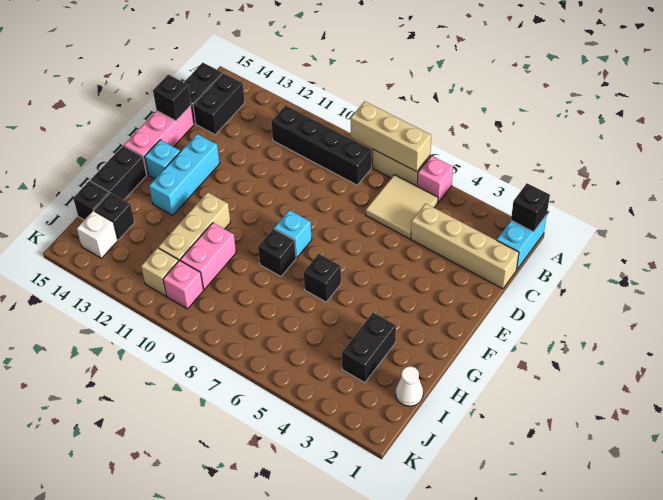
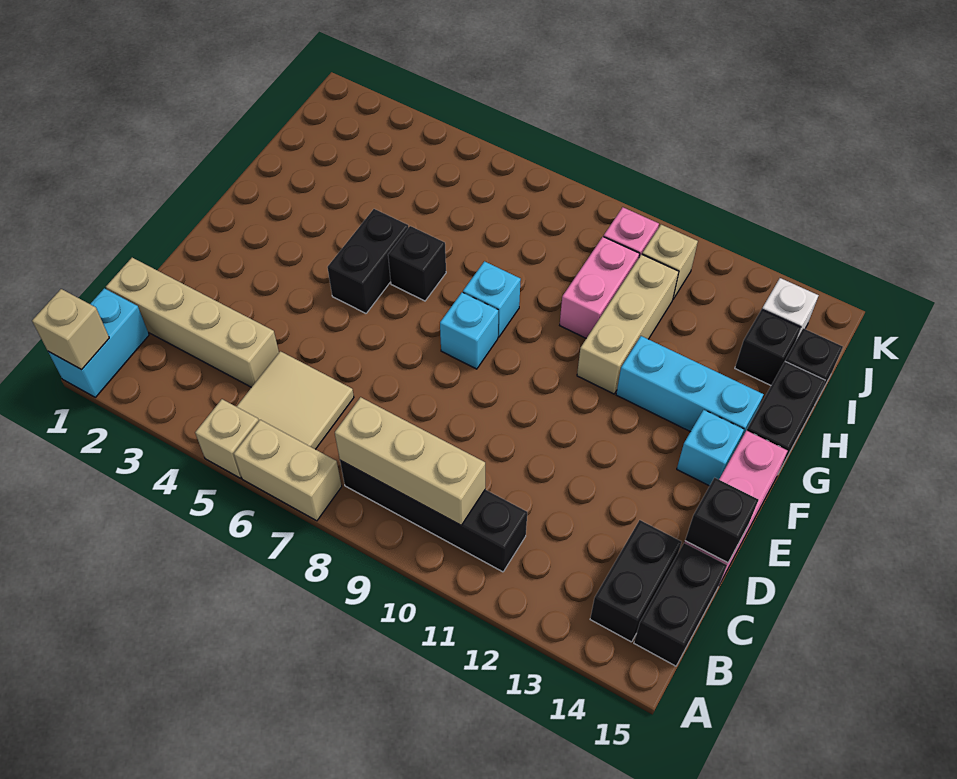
black brick A1 level 2 -> tan brick A1 level 2
pink brick A5 level 1 -> tan brick A5 level 1
tan brick A6:A8 level 2 -> tan brick B8:B10 level 2
cyan brick E13:G13 level 1 -> cyan brick G12:G14 level 1
black brick G8 level 1 -> cyan brick G8 level 1
black brick H3:I3 level 1 -> black brick F5:G5 level 1
white cone I1 level 1 -> none

